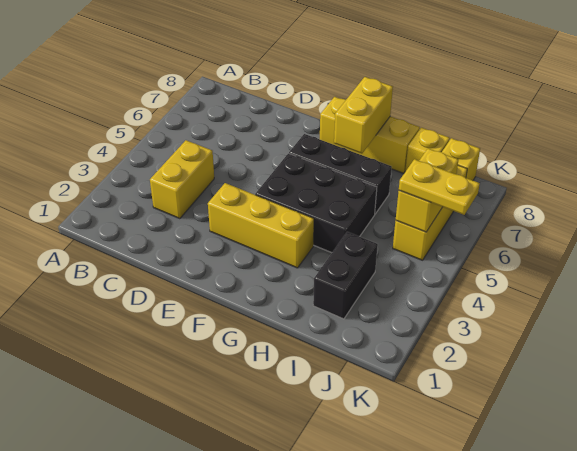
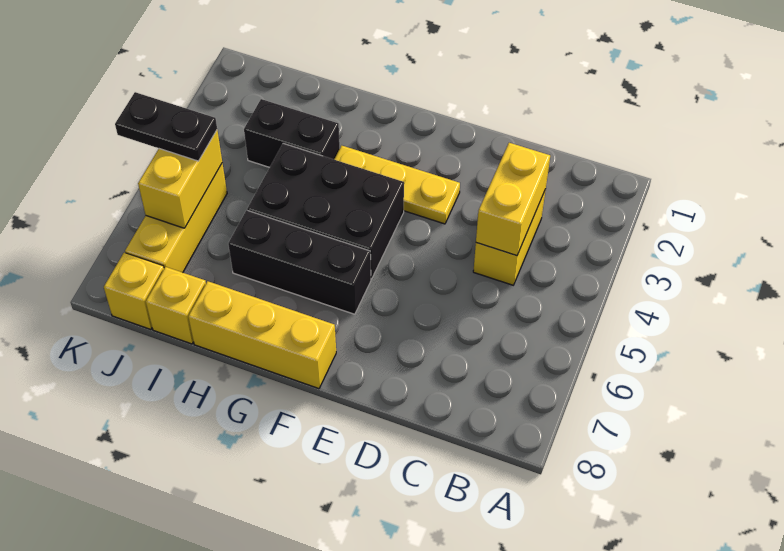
yellow brick E3:G3 level 1 -> yellow plate E3:G3 level 1
yellow brick G7:G8 level 2 -> yellow brick C3:C4 level 2
black brick I2:I3 level 1 -> black brick H3:I3 level 1
yellow plate J5:K5 level 3 -> black plate J5:K5 level 3

